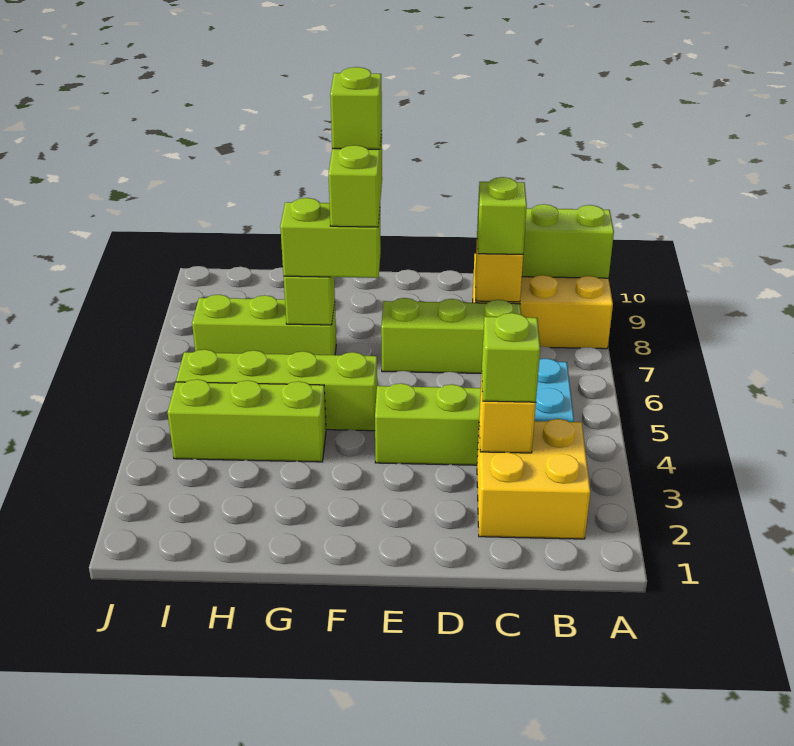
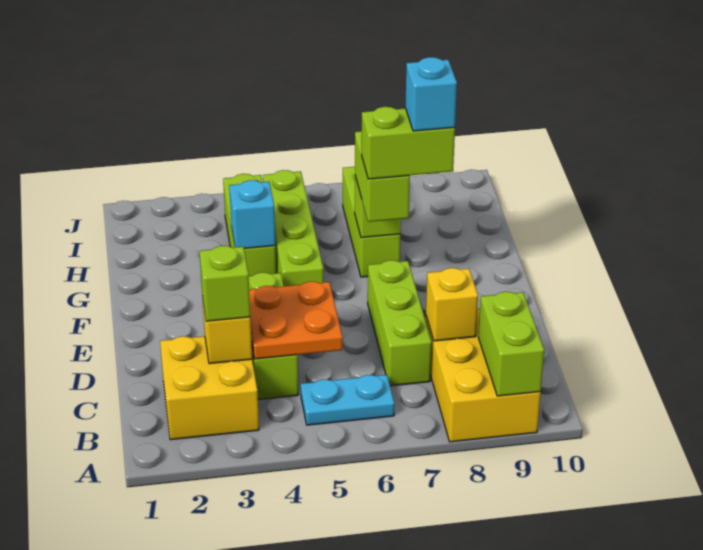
none -> orange plate C4:D5 level 2
lime brick C8 level 3 -> none
lime brick F8 level 5 -> cyan brick F8 level 5
none -> cyan brick G4 level 2

